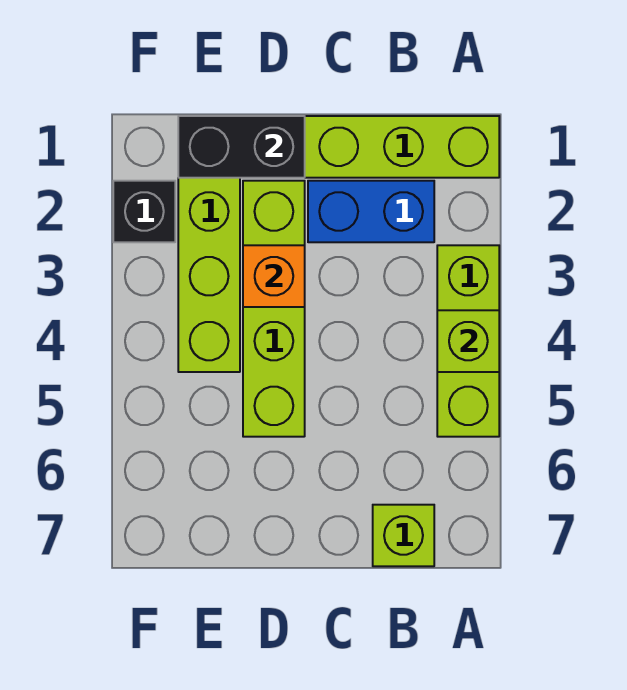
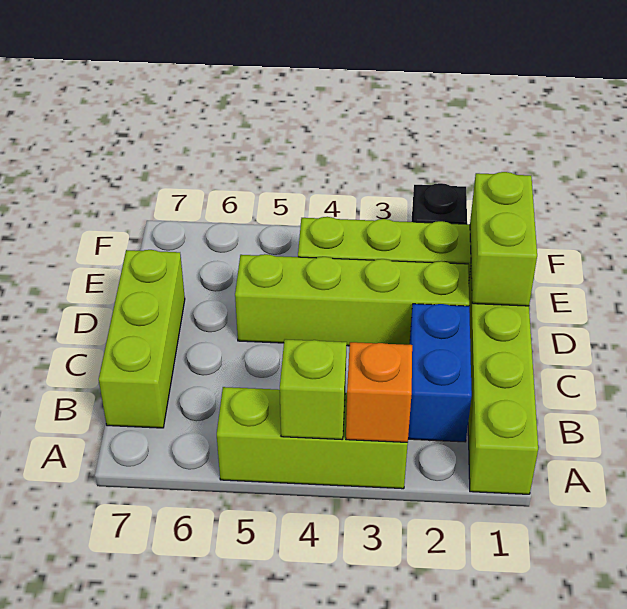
lime brick B7 level 1 -> lime brick B7:D7 level 1
black brick D1:E1 level 2 -> lime brick D1:E1 level 2
orange brick D3 level 2 -> orange brick A3 level 2

